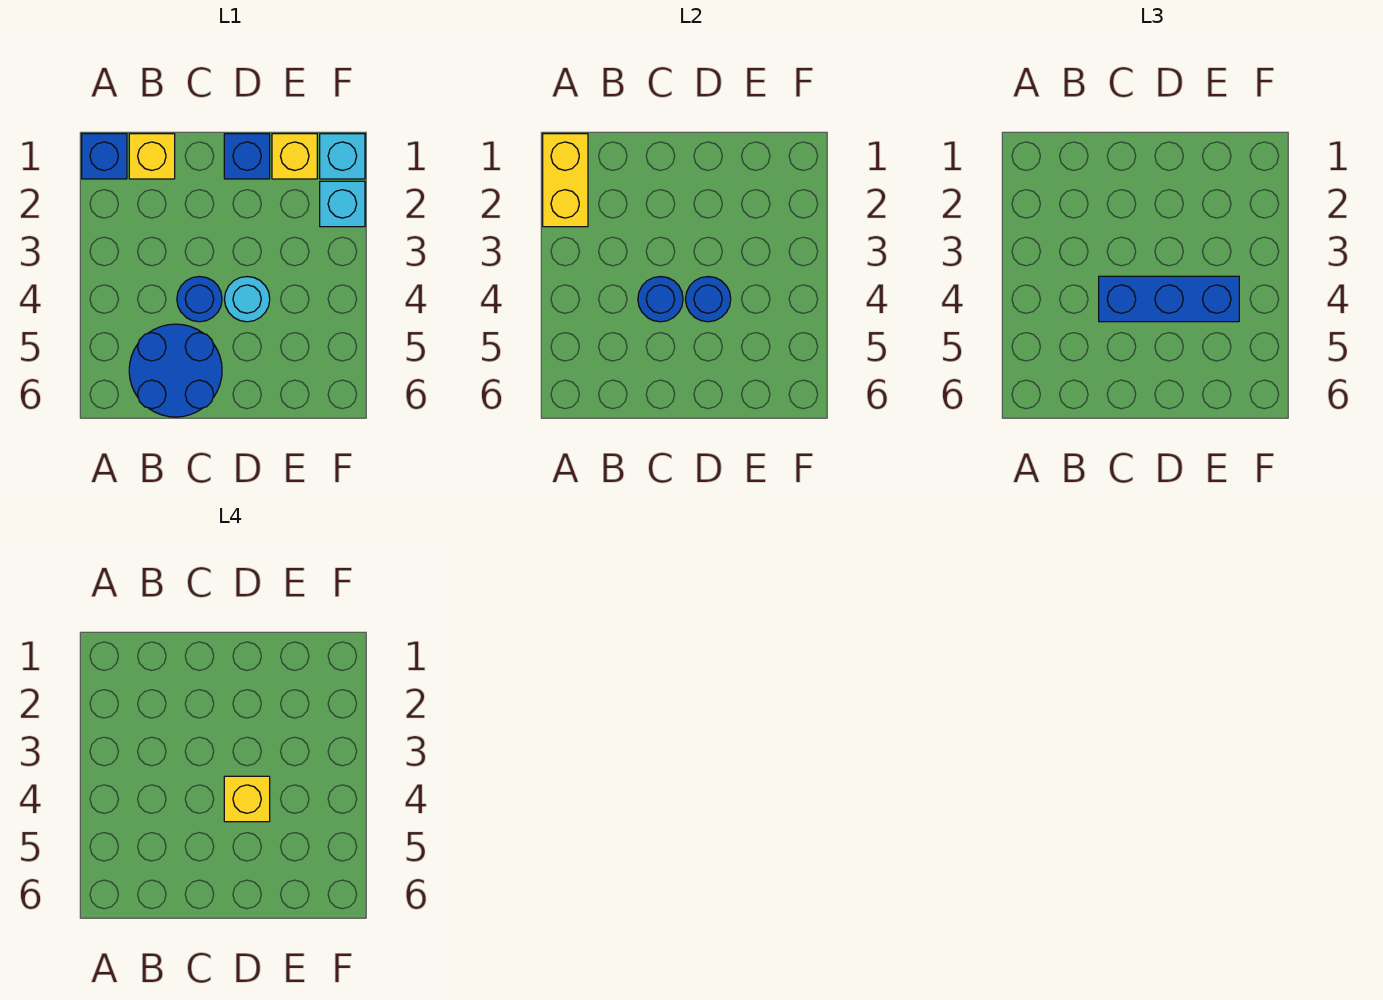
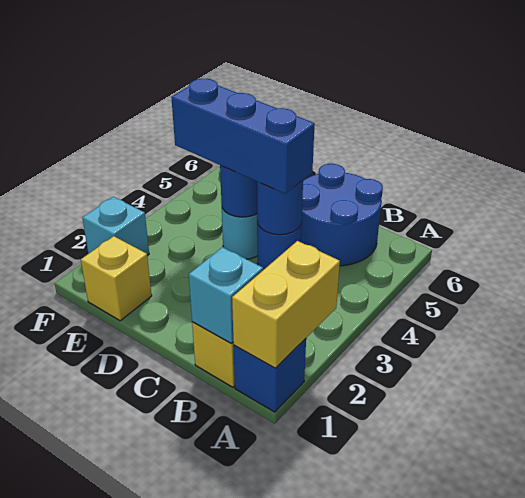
blue brick D1 level 1 -> none
yellow brick D4 level 4 -> none
cyan brick F1 level 1 -> cyan brick B1 level 2

